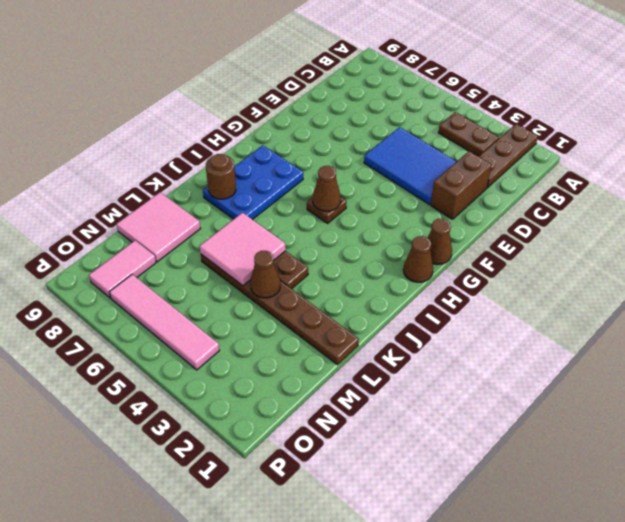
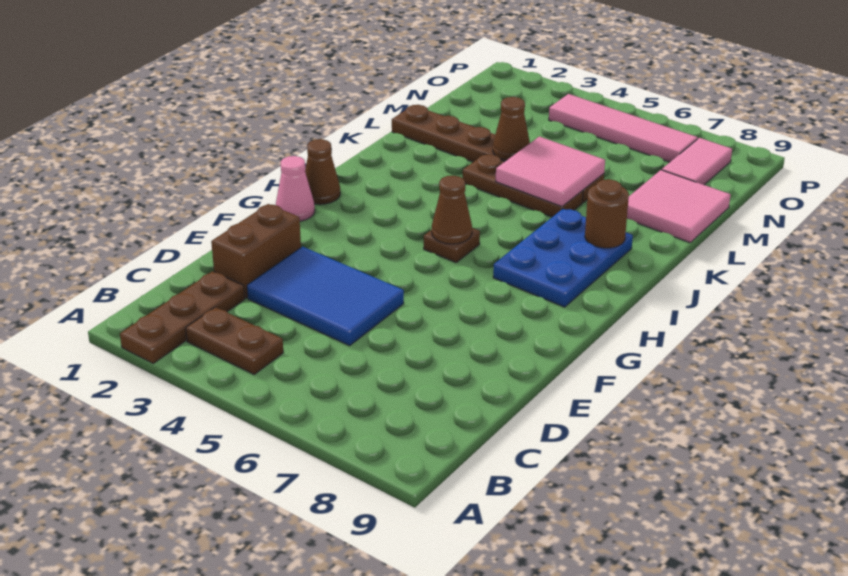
brown cone G1 level 1 -> pink cone G1 level 1

